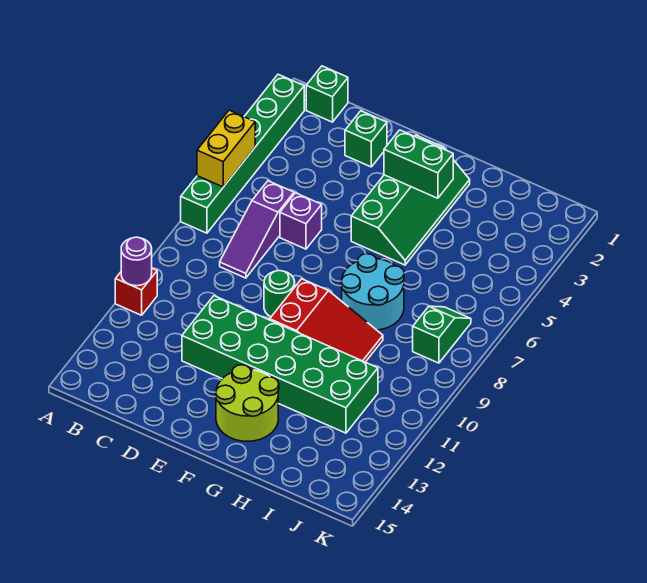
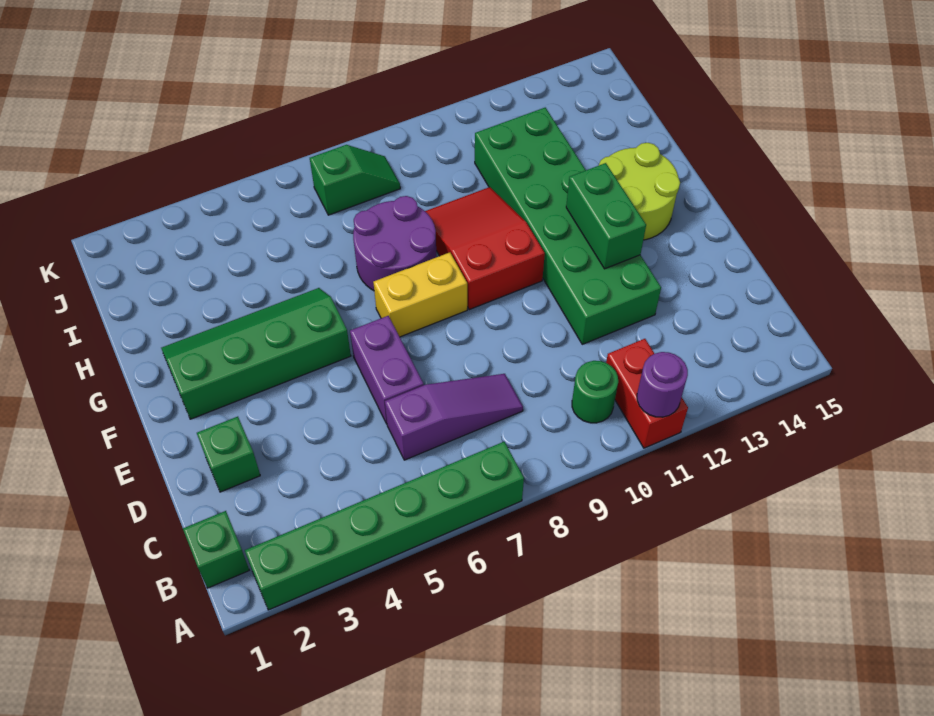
yellow brick A5:A6 level 2 -> yellow brick F7:F8 level 1
red brick A11 level 1 -> red brick A11:B11 level 1
purple brick D6 level 1 -> purple brick D6:E6 level 1
green round brick E9 level 1 -> green round brick B10 level 1
green brick F3:G3 level 2 -> green brick E12:F12 level 2
cyan round brick G7:H8 level 1 -> purple round brick G7:H8 level 1
green slope J7:J8 level 1 top 8 -> green slope J7:J8 level 1 top 7

